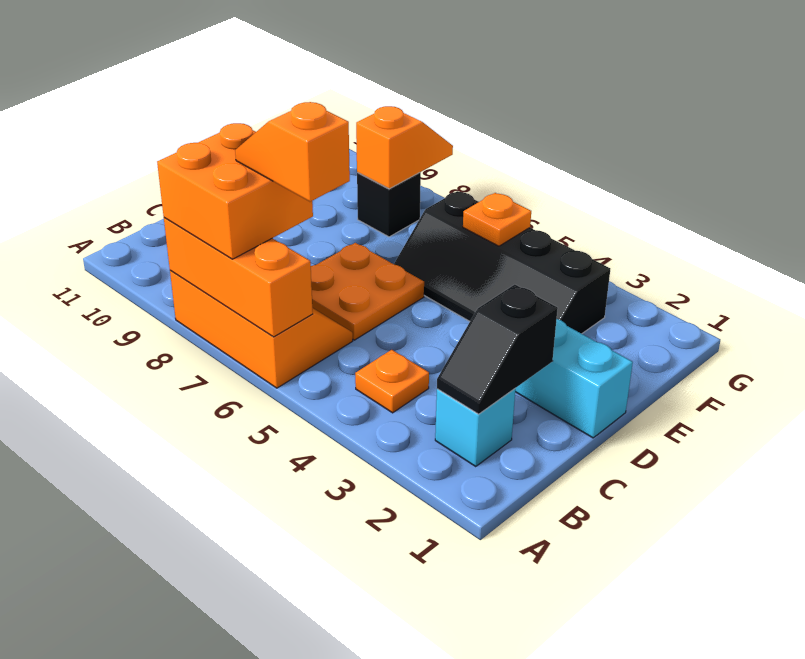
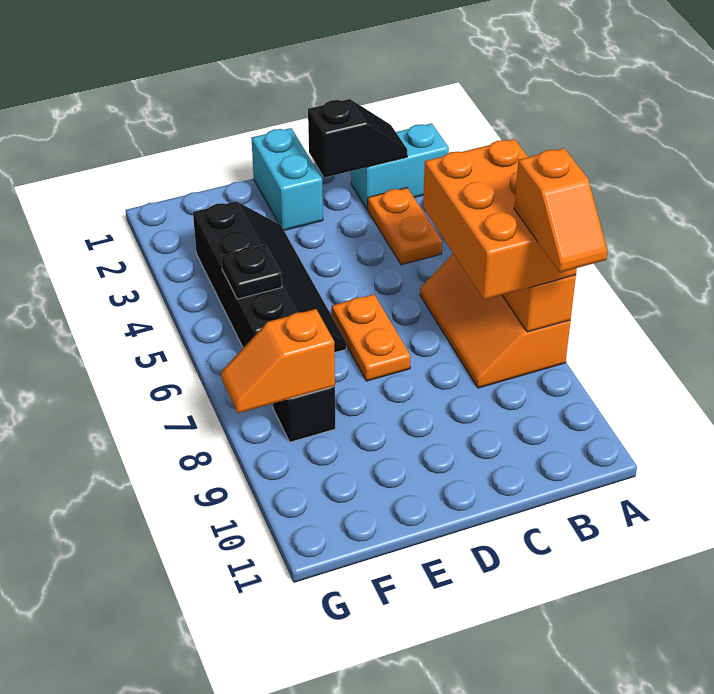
orange brick A7:B8 level 3 -> orange brick A6:B8 level 3
cyan brick B2 level 1 -> cyan brick A2:B2 level 1
orange plate B4 level 1 -> orange plate B3:B4 level 1
orange slope B6:B7 level 4 top 6 -> orange slope A8:A9 level 4 top 8
orange plate C6:D7 level 1 -> orange plate D6:D7 level 1
orange plate F5 level 2 -> black plate F5 level 2

